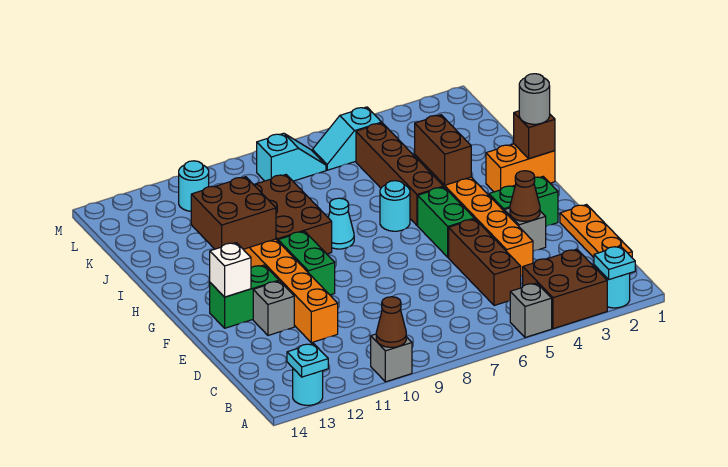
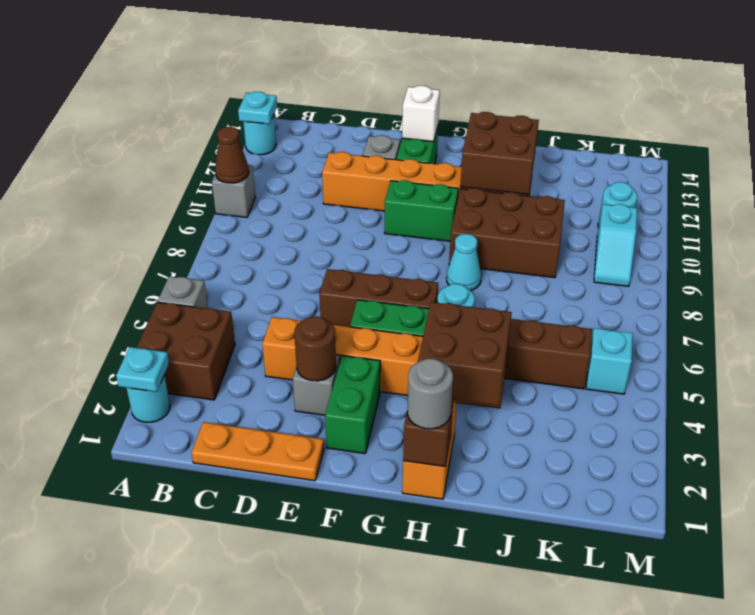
brown brick C5:E5 level 1 -> brown brick E6:G6 level 1
brown cone E3 level 2 -> brown round brick E3 level 2
brown brick H4:I4 level 2 -> brown brick H3:I4 level 2
cyan slope L7:L8 level 1 top 8 -> cyan slope L9:L10 level 1 top 10

